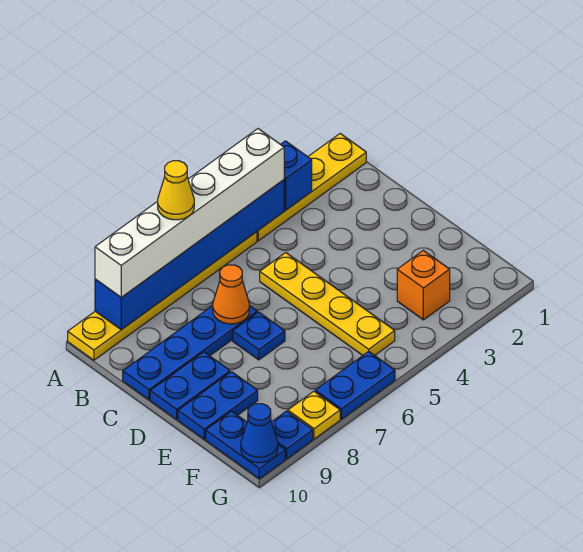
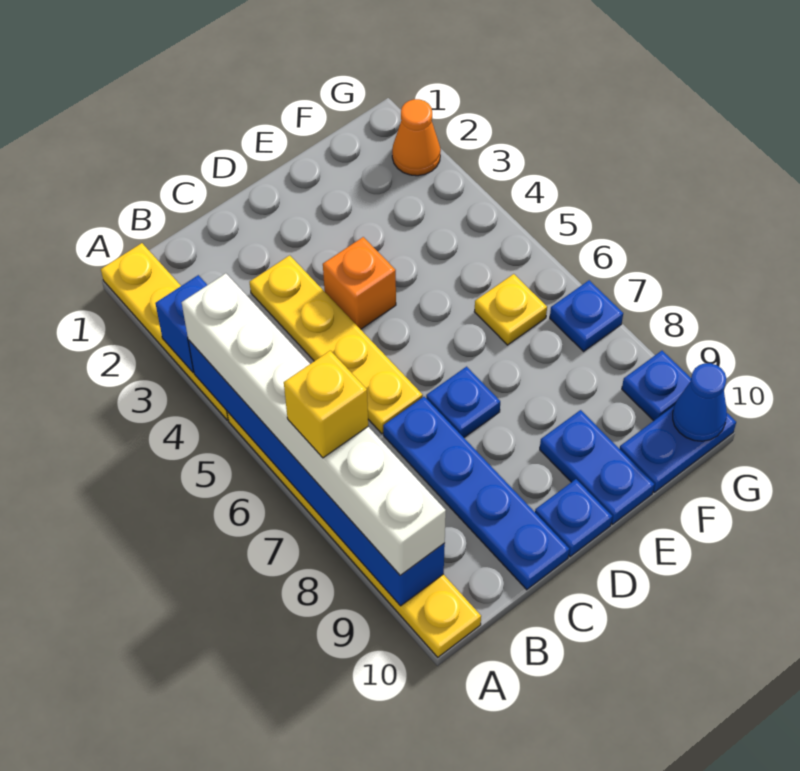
yellow cone A7 level 4 -> yellow brick A7 level 4
yellow plate C5:F5 level 1 -> yellow plate C3:C6 level 1
orange cone C7 level 2 -> orange cone G2 level 1
blue plate D9:D10 level 1 -> blue plate D10 level 1
orange brick F3 level 1 -> orange brick D4 level 1
blue plate G6:G7 level 1 -> blue plate G7 level 1
yellow plate G8 level 1 -> yellow plate F6 level 1

